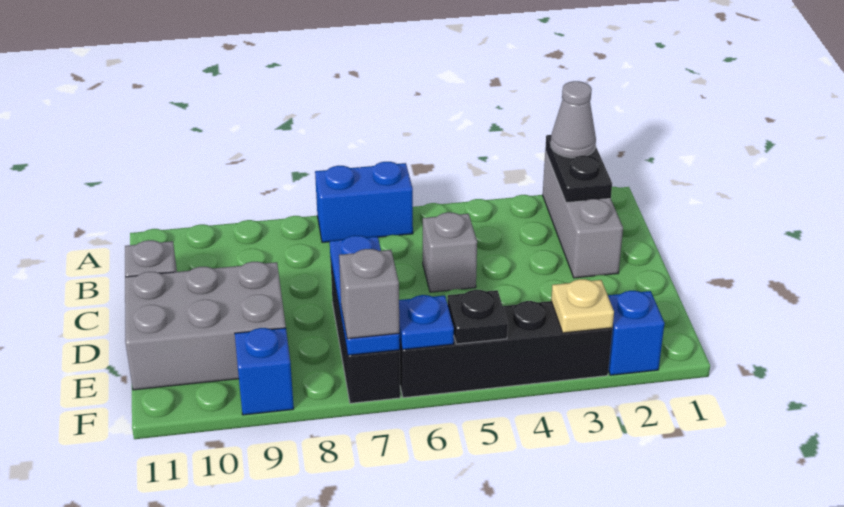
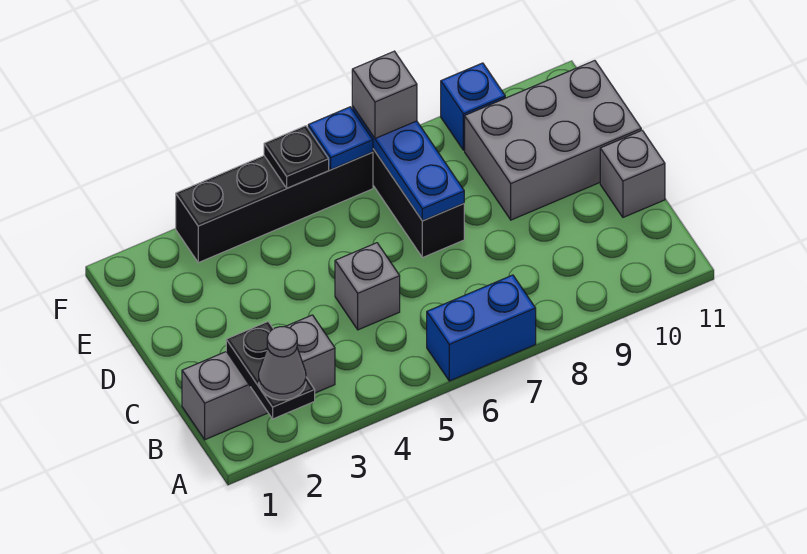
grey brick A2:C2 level 1 -> grey brick B1:B3 level 1
blue brick F2 level 1 -> none
tan plate F3 level 2 -> none

